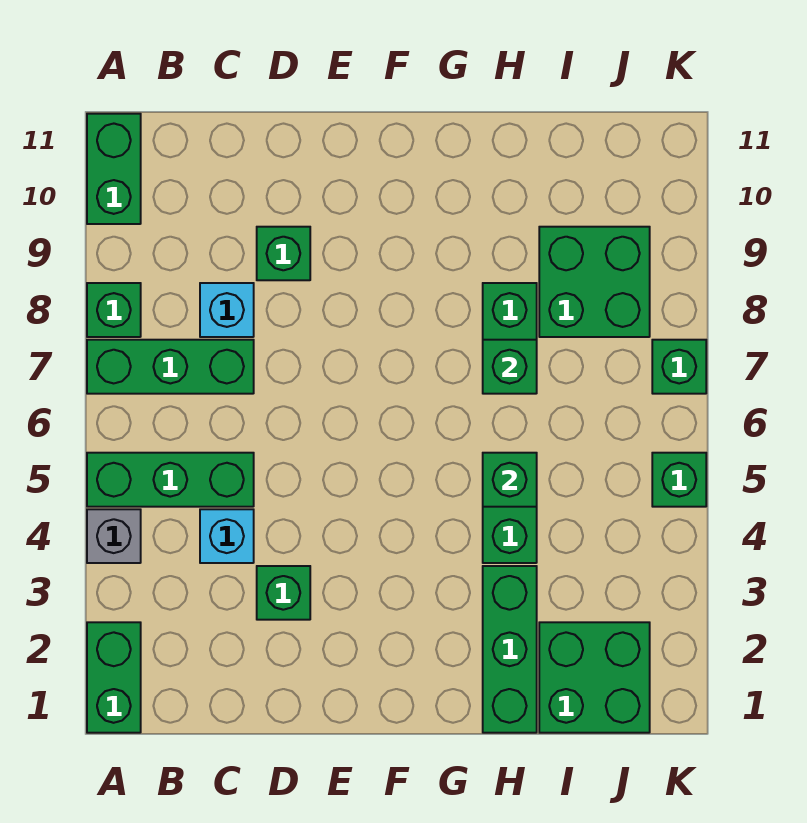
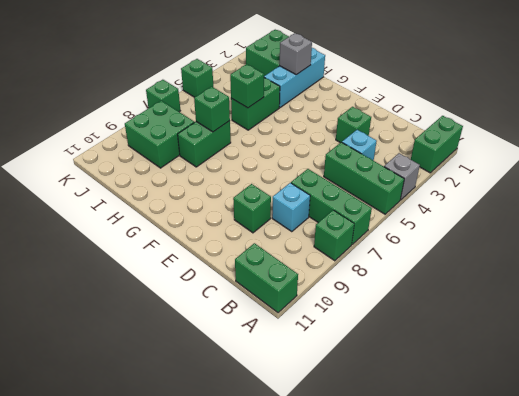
green brick A10:A11 level 1 -> green brick A11:B11 level 1
green brick H1:H3 level 1 -> cyan brick H1:H3 level 1
none -> grey brick H2 level 2

